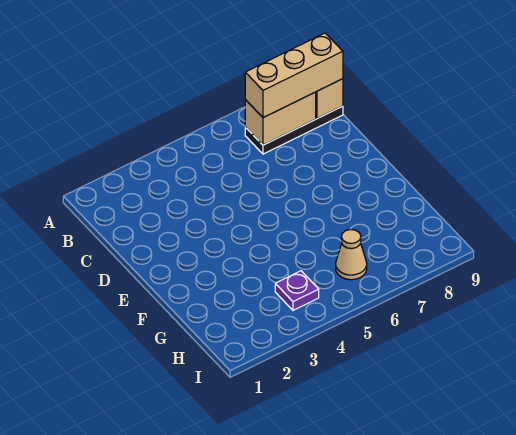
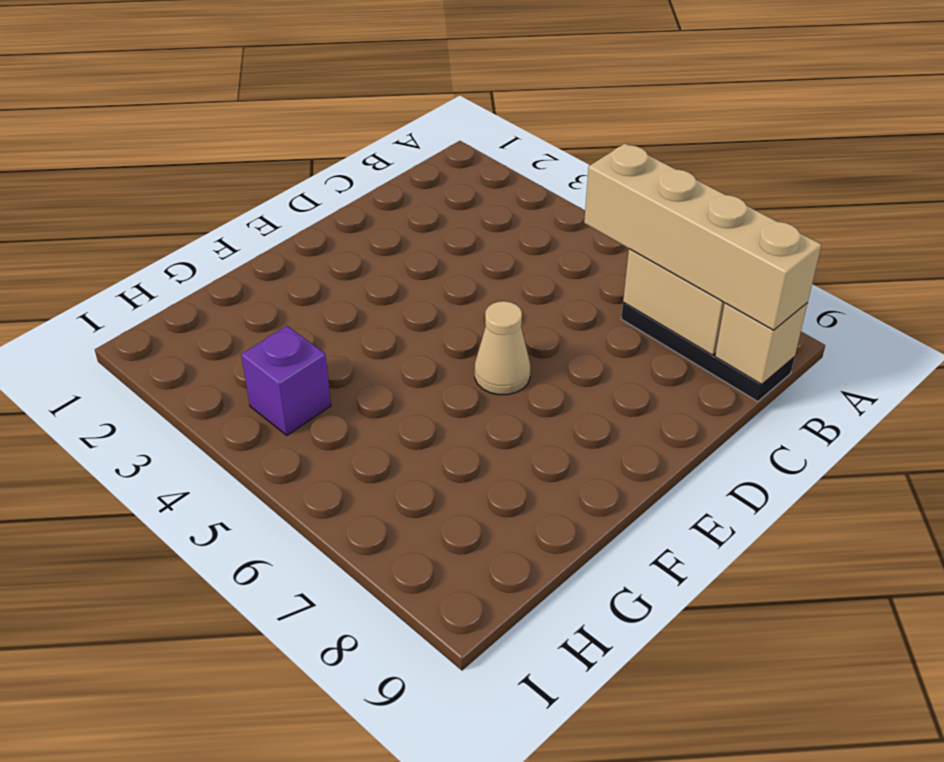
tan brick B7:B9 level 3 -> tan brick B6:B9 level 3
purple plate H4 level 1 -> purple brick H4 level 1
tan cone H6 level 1 -> tan cone E6 level 1

